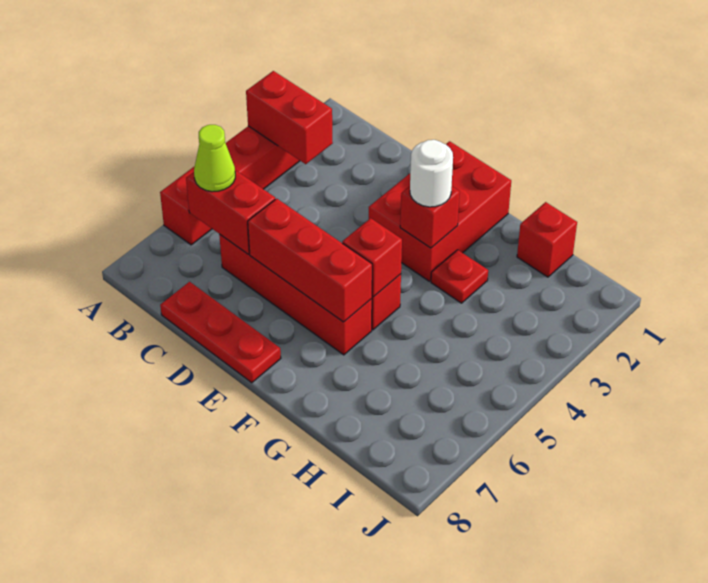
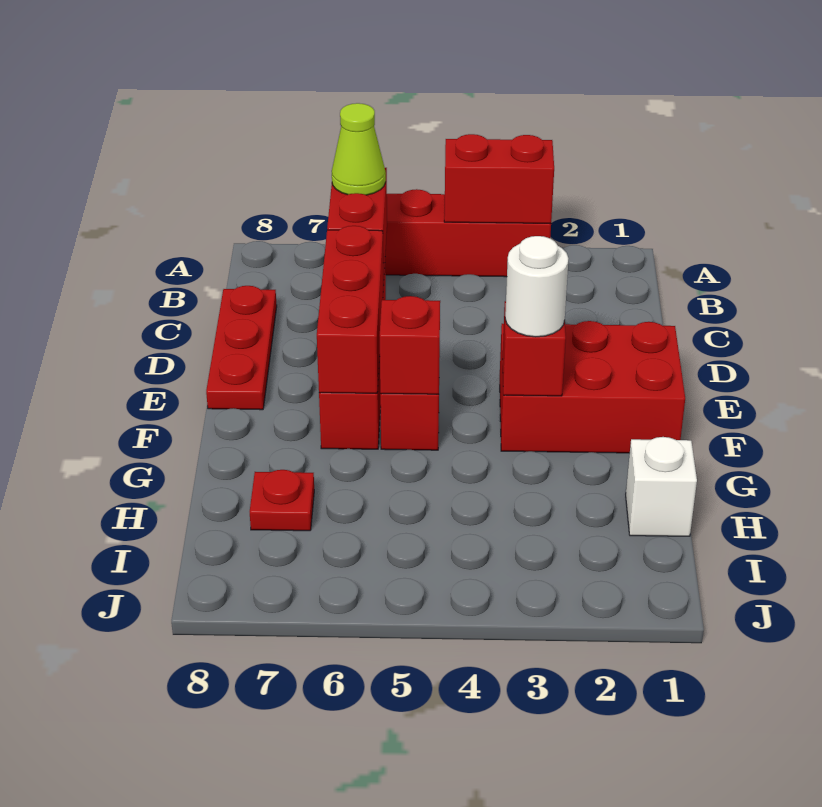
red brick A3:B3 level 2 -> red brick A3:A4 level 2
red plate G3 level 1 -> red plate H7 level 1
red brick H1 level 1 -> white brick H1 level 1

